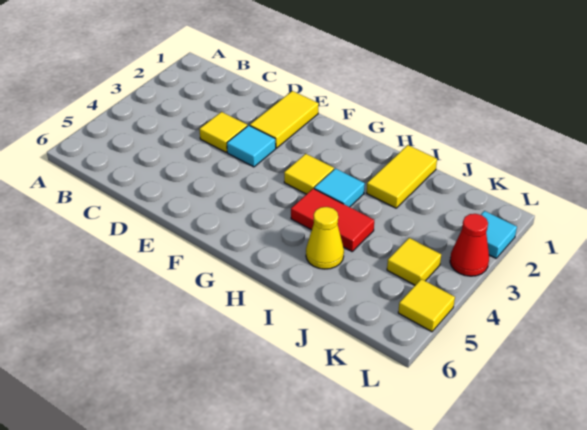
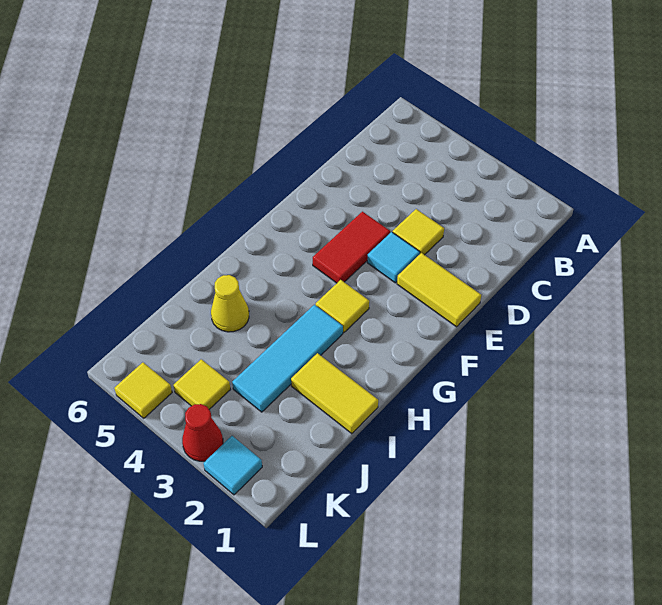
cyan tile H3 level 1 -> cyan tile H3:J3 level 1
red tile H4:I4 level 1 -> red tile E4:F4 level 1

